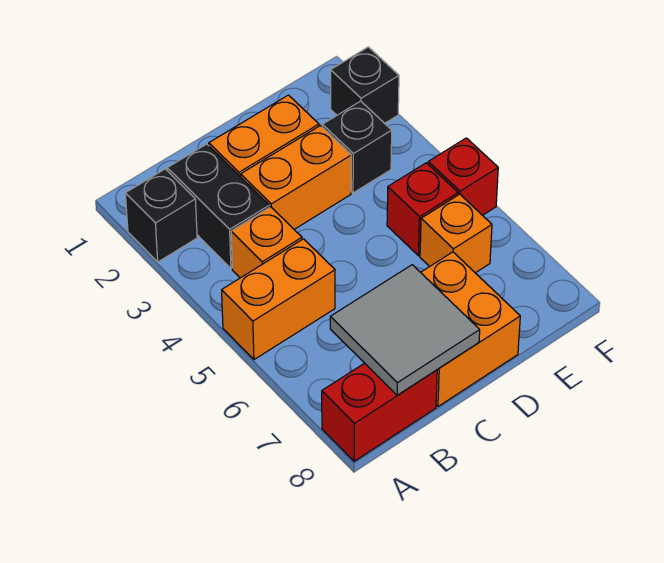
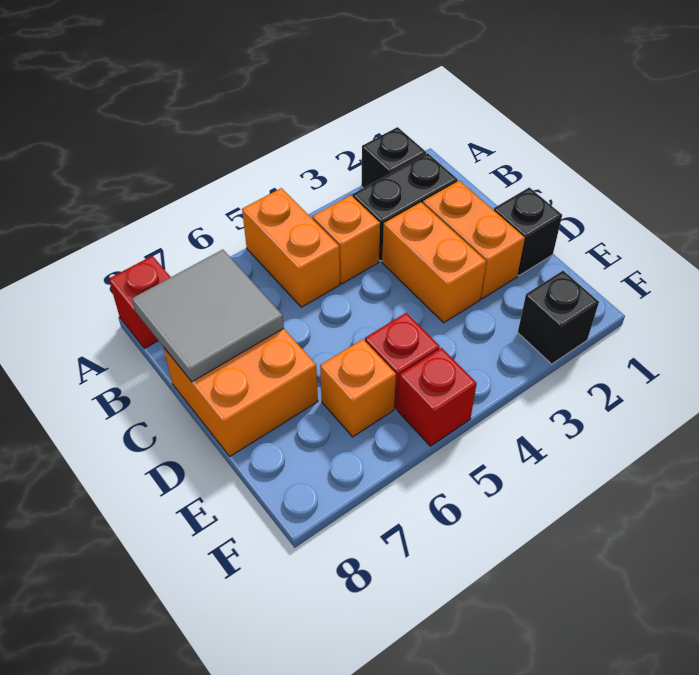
red brick A8:B8 level 1 -> red brick A8 level 1
black brick E3 level 1 -> black brick D1 level 1

